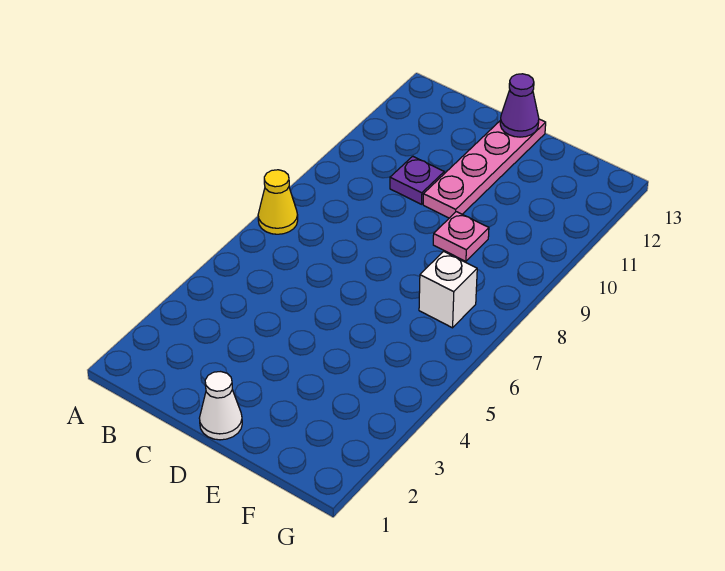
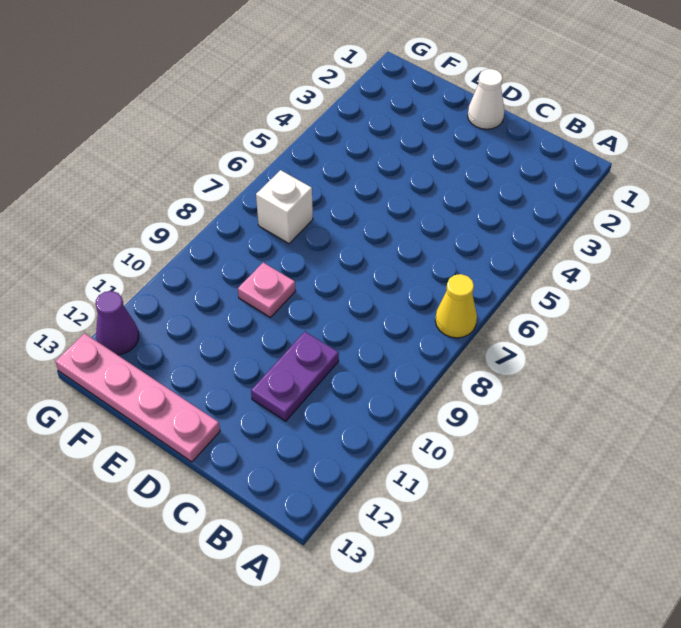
purple plate C10 level 1 -> purple plate C10:C11 level 1
pink plate D10:D13 level 1 -> pink plate D13:G13 level 1
purple cone D13 level 2 -> purple cone G12 level 1

